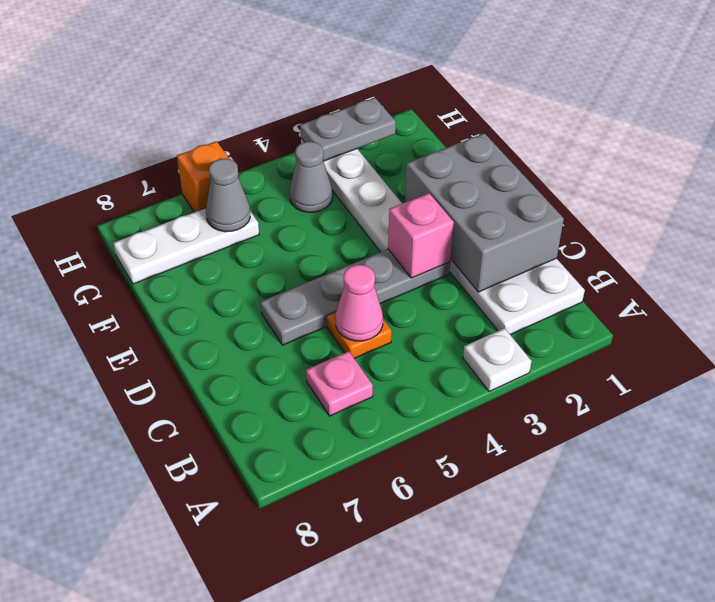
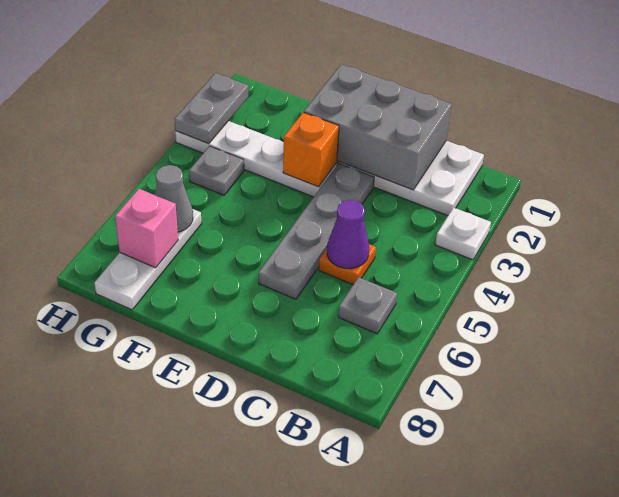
pink plate B6 level 1 -> grey plate B6 level 1
pink cone C5 level 2 -> purple cone C5 level 2
pink brick D3 level 2 -> pink brick G7 level 2
grey cone G4 level 1 -> grey plate G4 level 1
orange brick H6 level 1 -> orange brick E3 level 2

